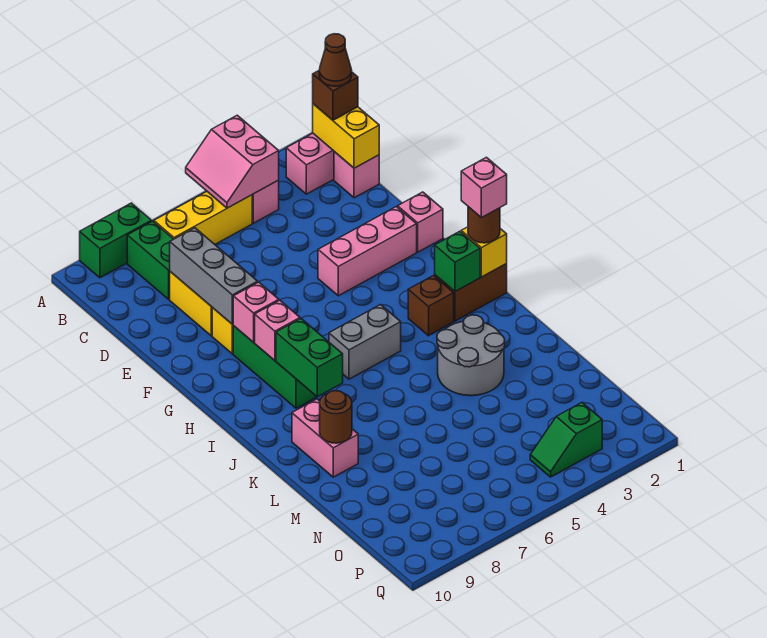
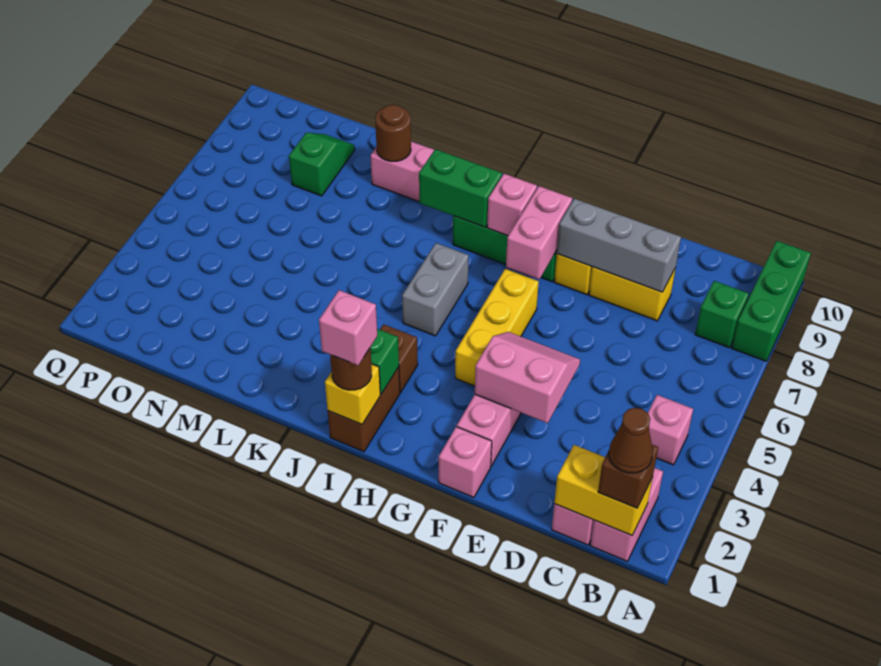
pink slope A4:B5 level 2 top 4 -> pink slope E3:F4 level 2 top 3
green brick A8:A9 level 1 -> green brick A8:A10 level 1
yellow brick B5:B7 level 1 -> yellow brick G4:G6 level 1
green brick B8:C8 level 1 -> green brick B8 level 1
pink brick G8 level 2 -> pink brick G7:G8 level 2
grey round brick K3:L4 level 1 -> none
green slope P3:P4 level 1 top 3 -> green slope N8:N9 level 1 top 8

